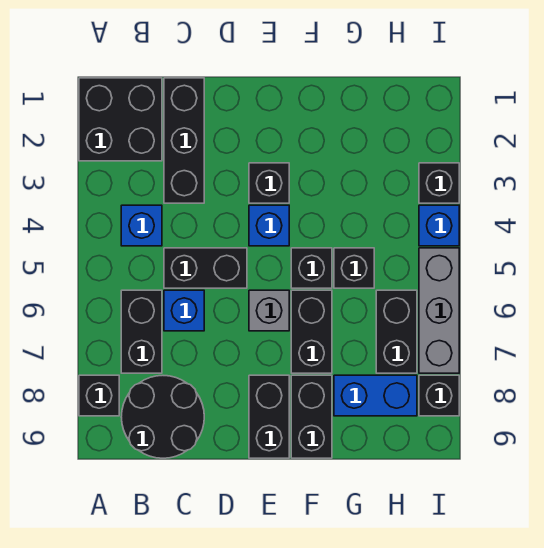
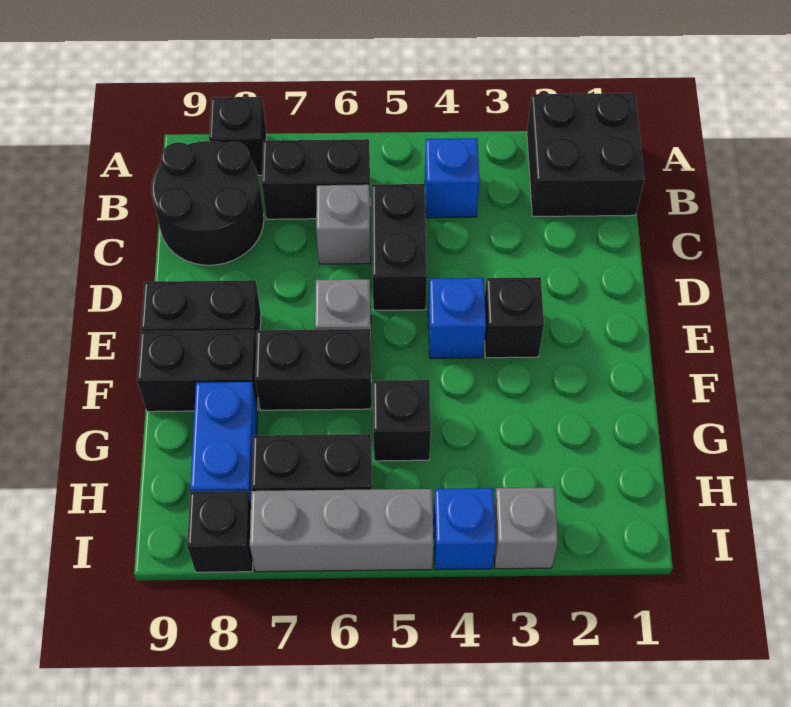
black brick C1:C3 level 1 -> none
blue brick C6 level 1 -> grey brick C6 level 1
black brick F5 level 1 -> none
black brick I3 level 1 -> grey brick I3 level 1

